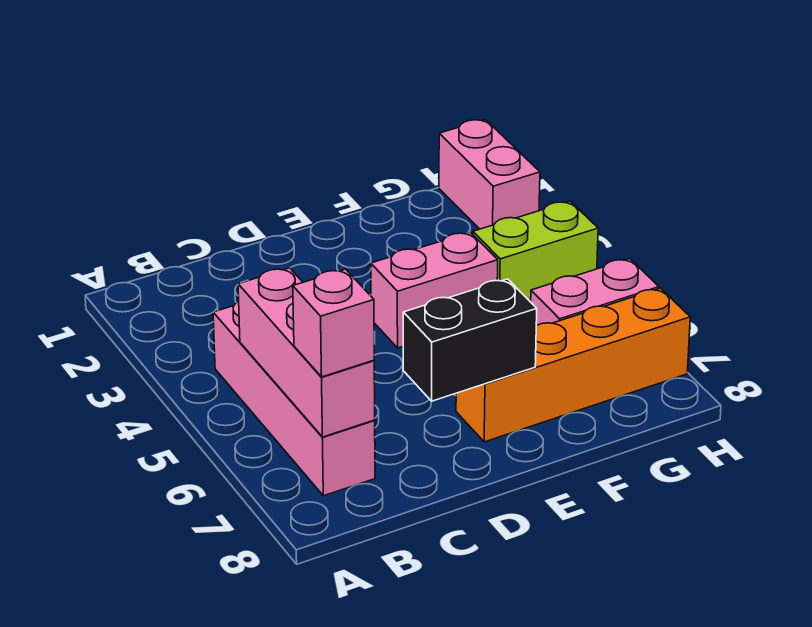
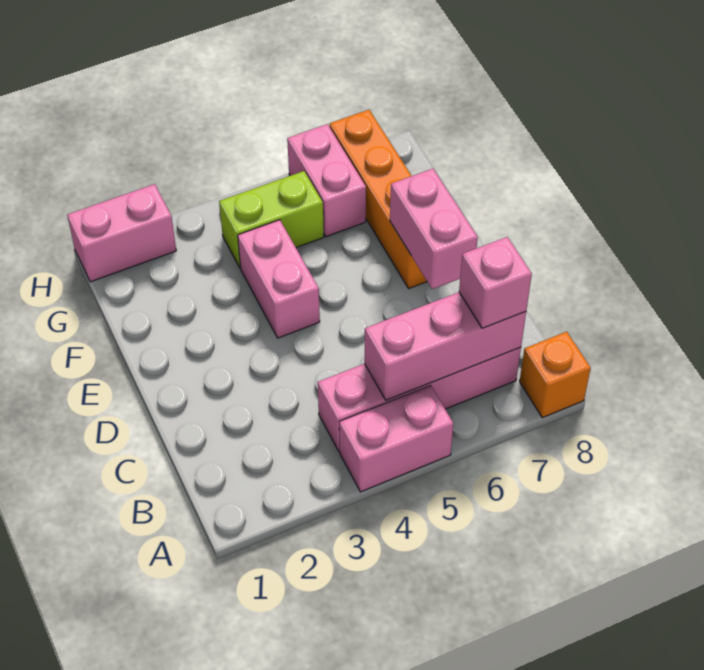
none -> pink brick A4:A5 level 1
none -> orange brick A8 level 1
black brick D7:E7 level 2 -> pink brick D7:E7 level 2
lime brick G4:H4 level 1 -> lime brick G4:G5 level 1

